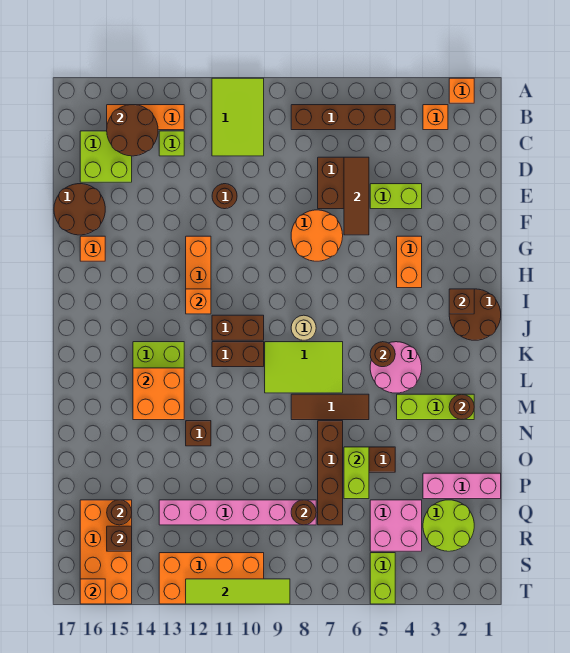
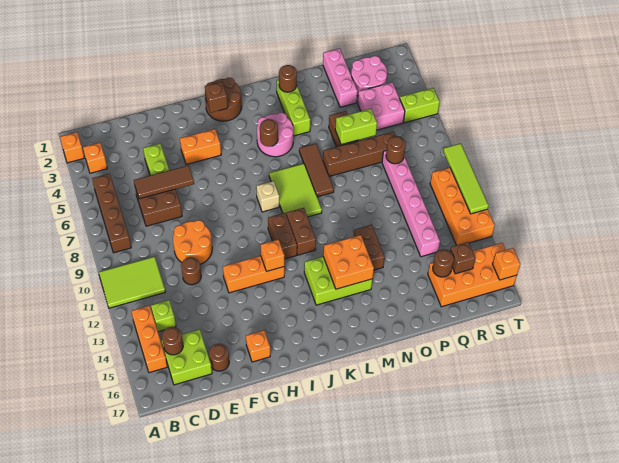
brown round brick B14:C15 level 2 -> brown round brick C15 level 2
brown round brick E16:F17 level 1 -> brown round brick E16 level 1
orange round brick F7:G8 level 1 -> orange round brick E9:F10 level 1
tan round brick J8 level 1 -> tan brick J8 level 1
brown brick N12 level 1 -> brown brick N12:N13 level 1
lime round brick Q2:R3 level 1 -> pink round brick Q2:R3 level 1

